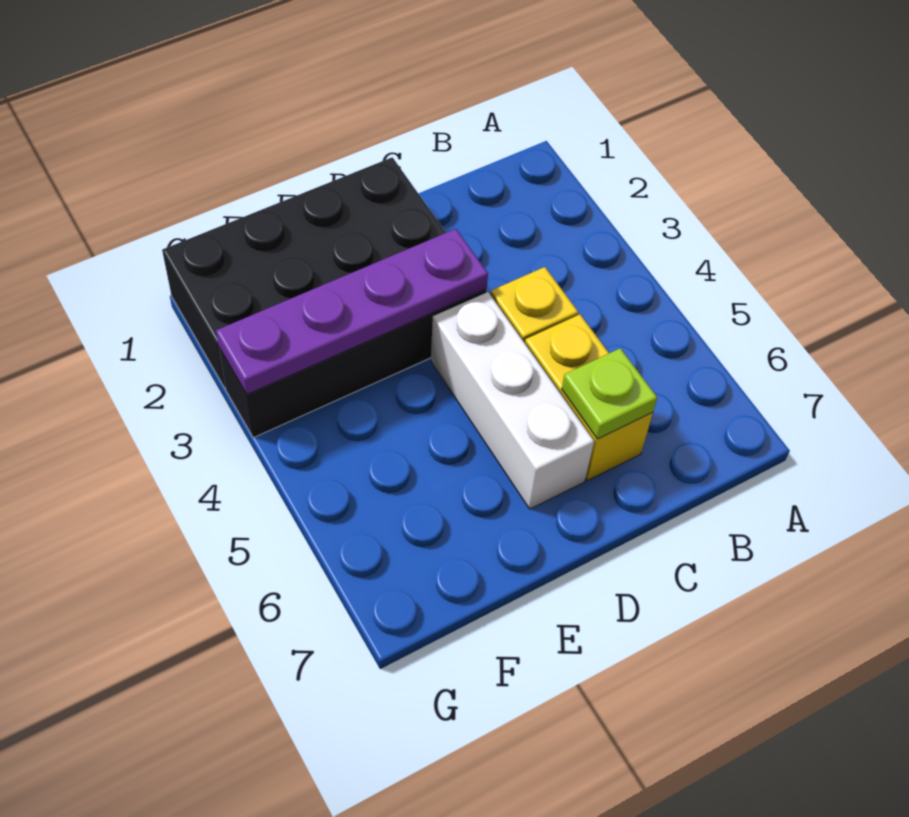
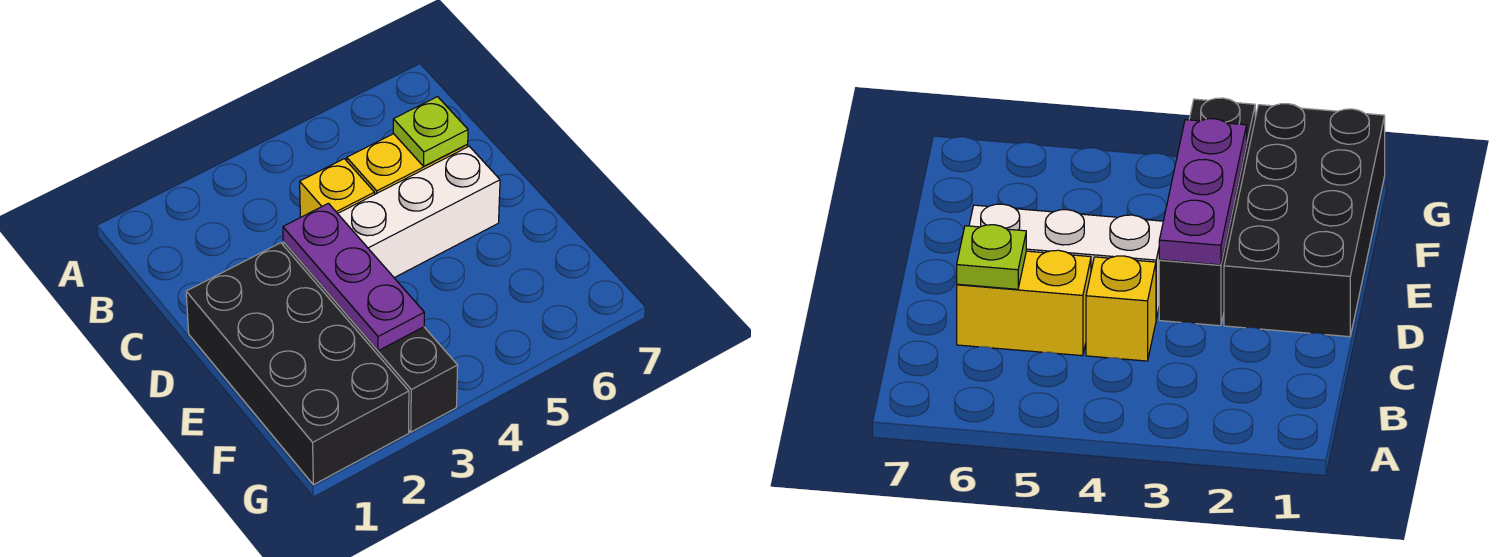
purple plate D3:G3 level 2 -> purple plate D3:F3 level 2

